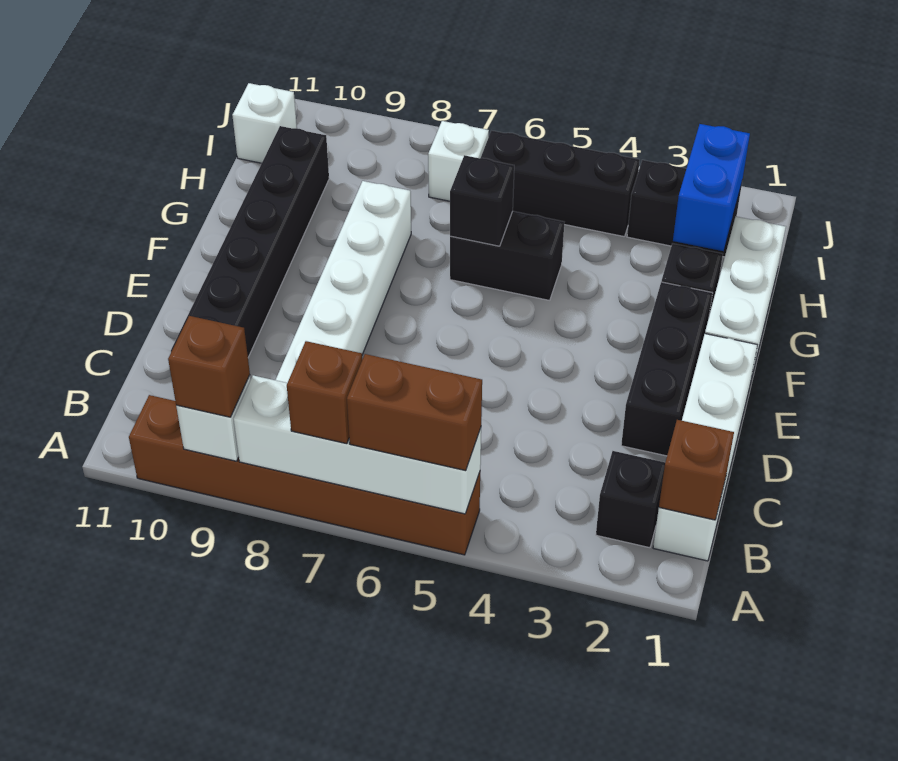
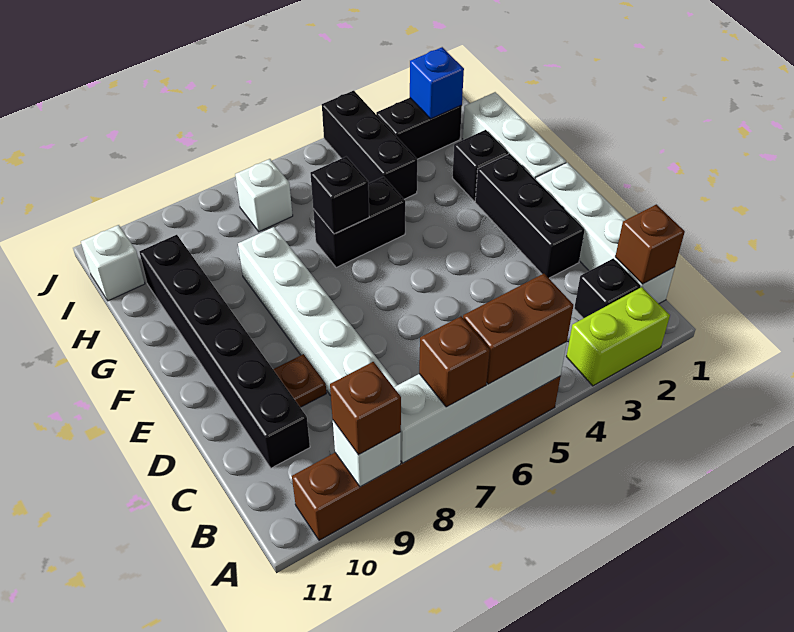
none -> lime brick A2:A3 level 1
none -> brown plate D9 level 1
blue brick H2:I2 level 2 -> blue brick I2 level 2
black brick I4:I6 level 1 -> black brick H4:J4 level 1

